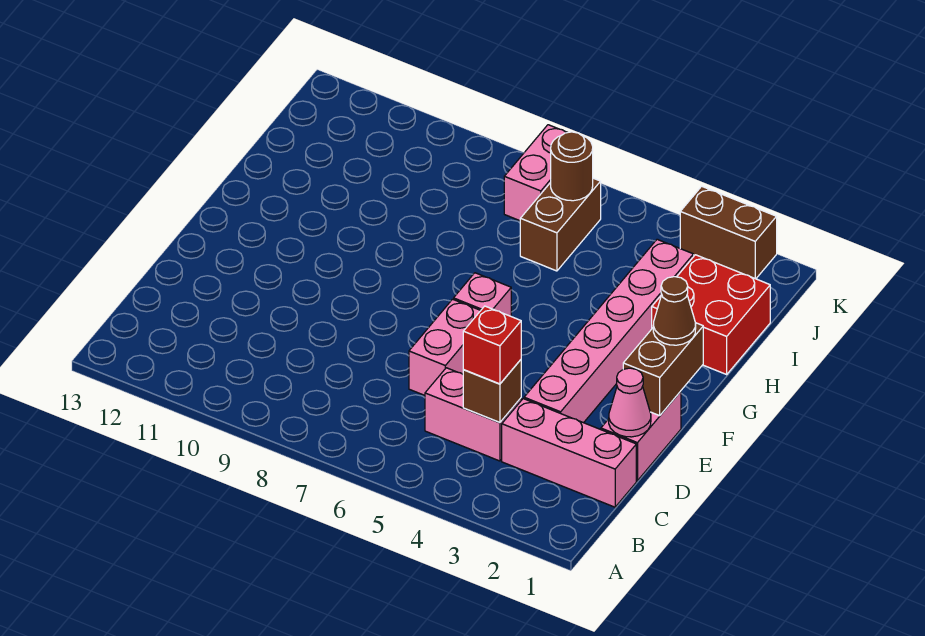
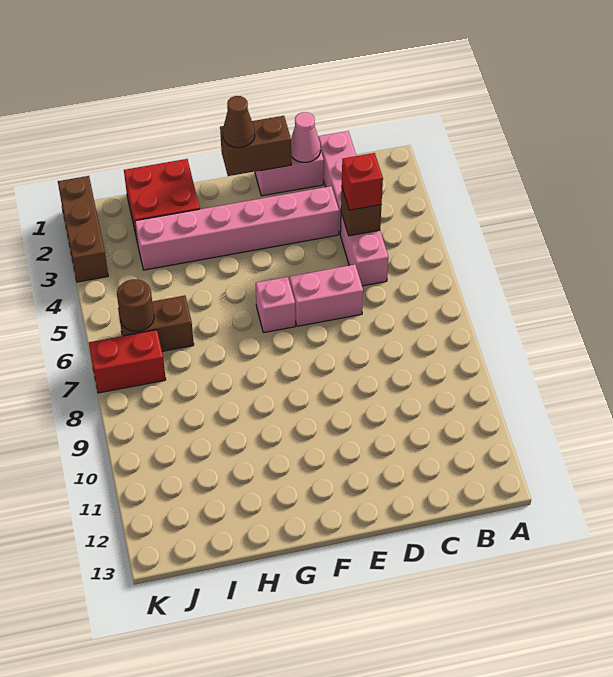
pink brick J7:K7 level 1 -> red brick J7:K7 level 1
brown brick K2:K3 level 1 -> brown brick K1:K3 level 1

